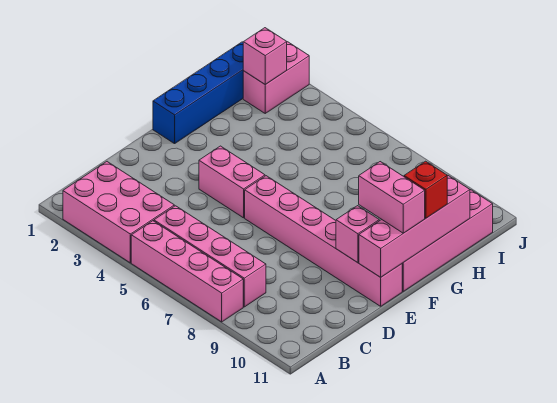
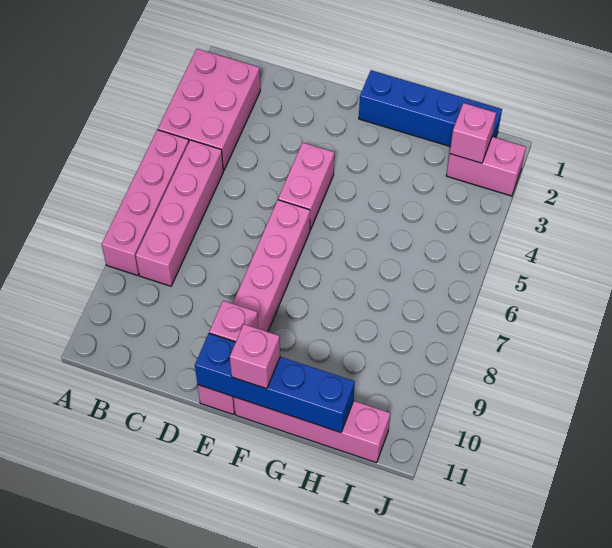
pink brick E11:H11 level 2 -> blue brick E11:H11 level 2
pink brick F10:F11 level 3 -> pink brick F11 level 3
red brick G11 level 3 -> none

